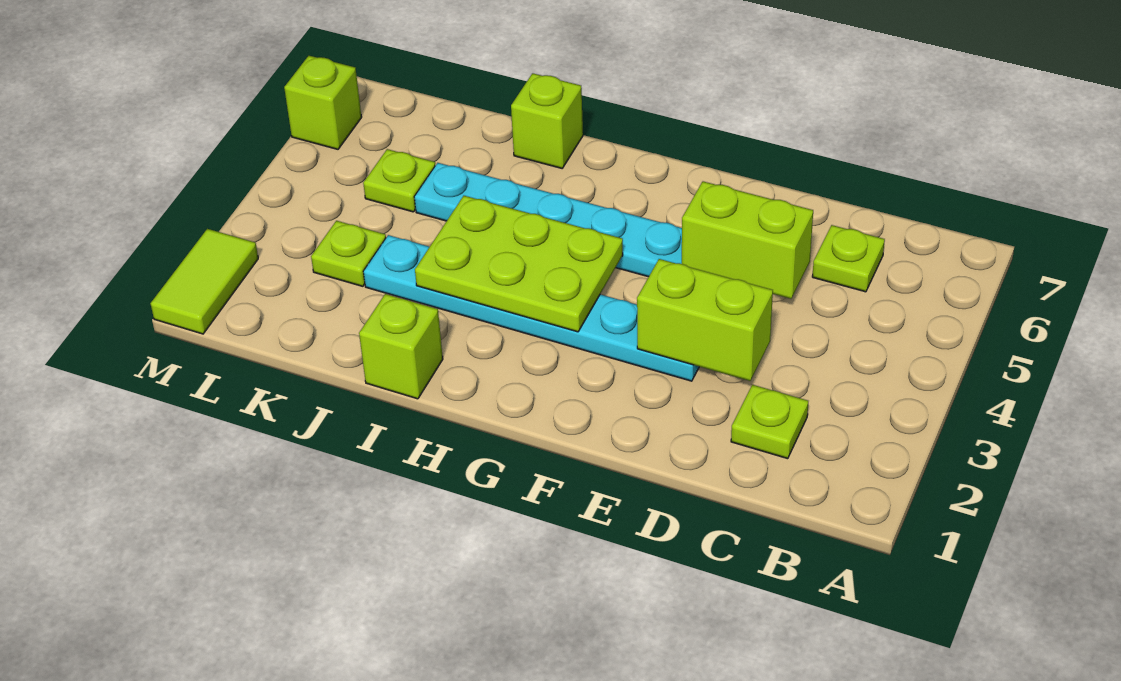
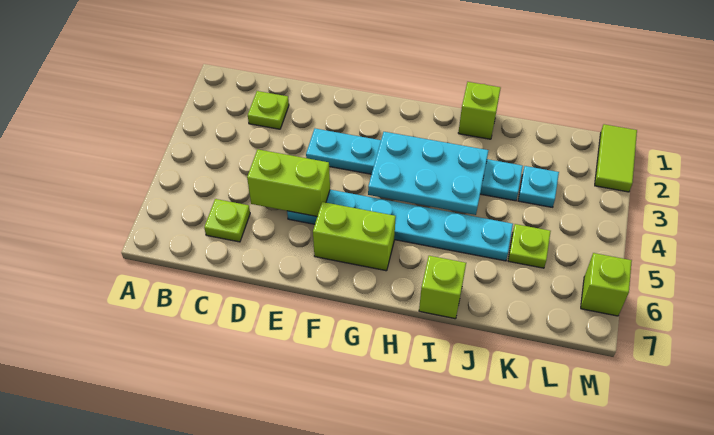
lime brick D3:E3 level 2 -> lime brick F6:G6 level 1
lime plate G3:I4 level 2 -> cyan plate G3:I4 level 2
lime plate K3 level 1 -> cyan plate K3 level 1

